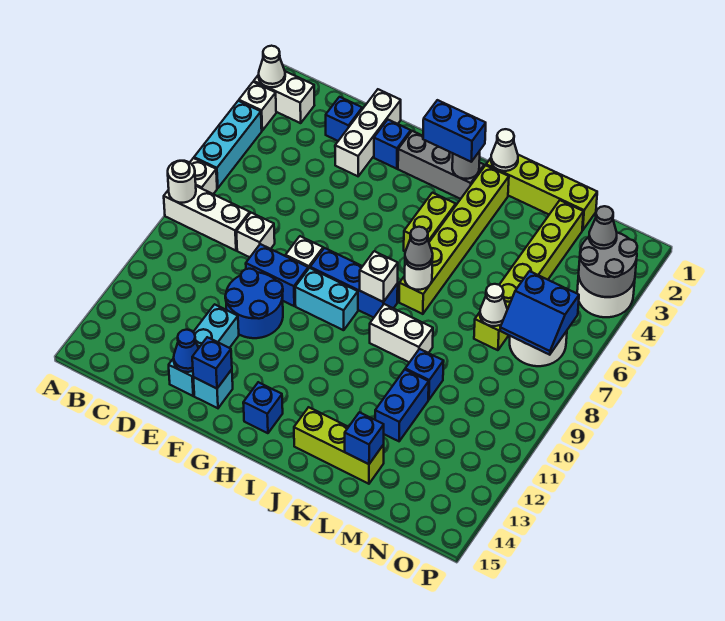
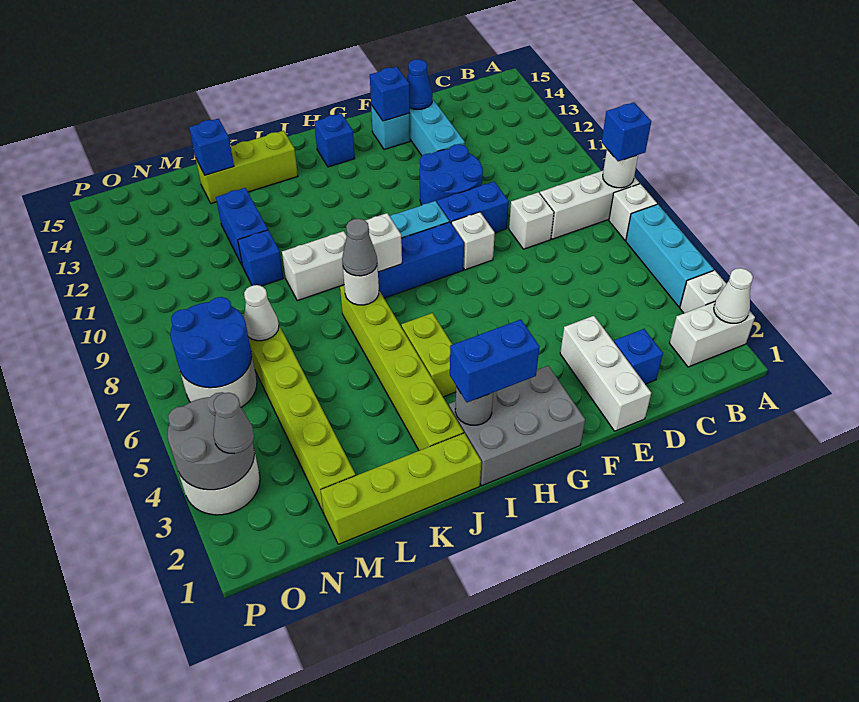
blue brick F2 level 1 -> blue brick A8 level 3
grey brick G2:I2 level 1 -> grey brick G1:I2 level 1
white cone J1 level 2 -> none
blue slope N6:O7 level 2 top 6 -> blue round brick N6:O7 level 2

